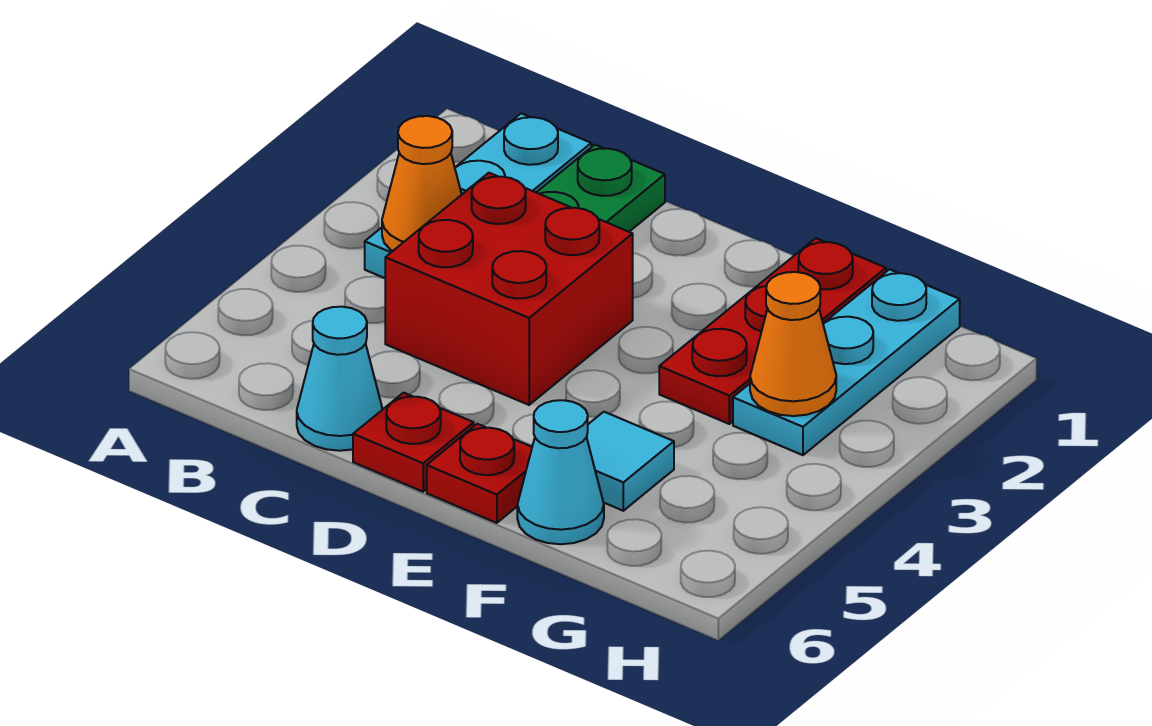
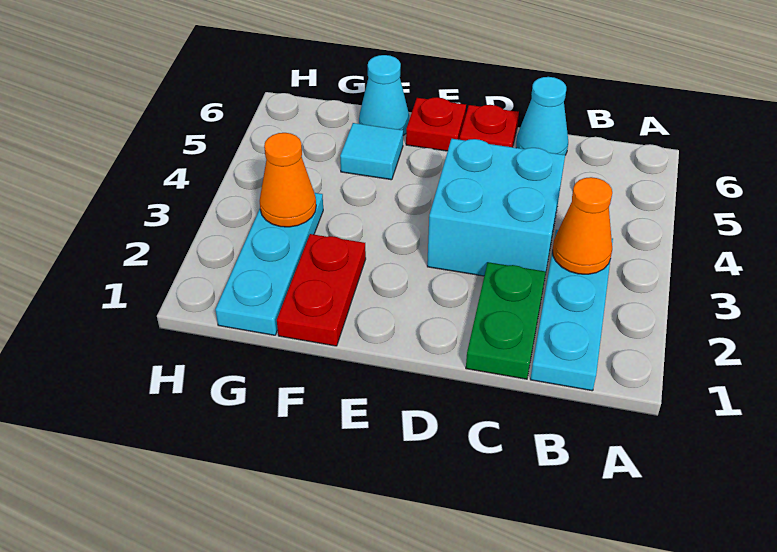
red brick C3:D4 level 1 -> cyan brick C3:D4 level 1
red plate F1:F3 level 1 -> red plate F1:F2 level 1

